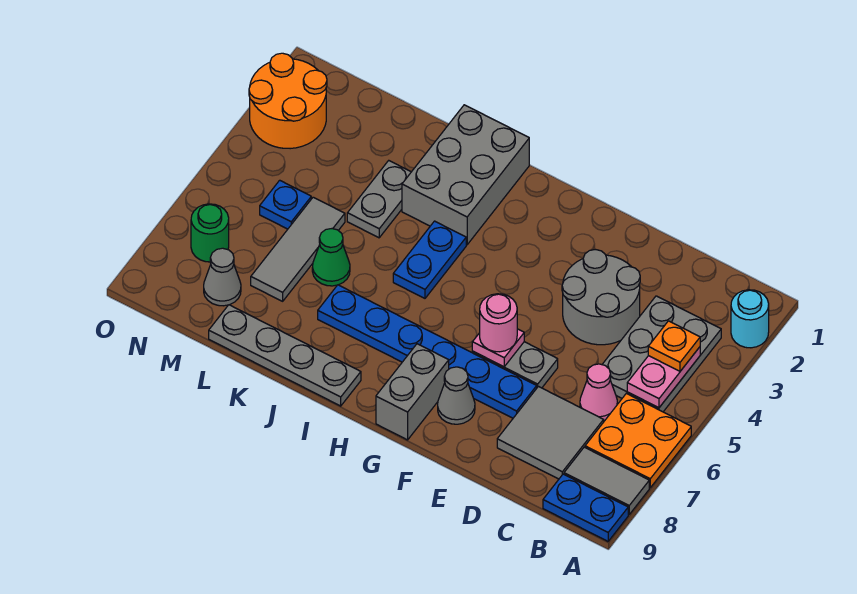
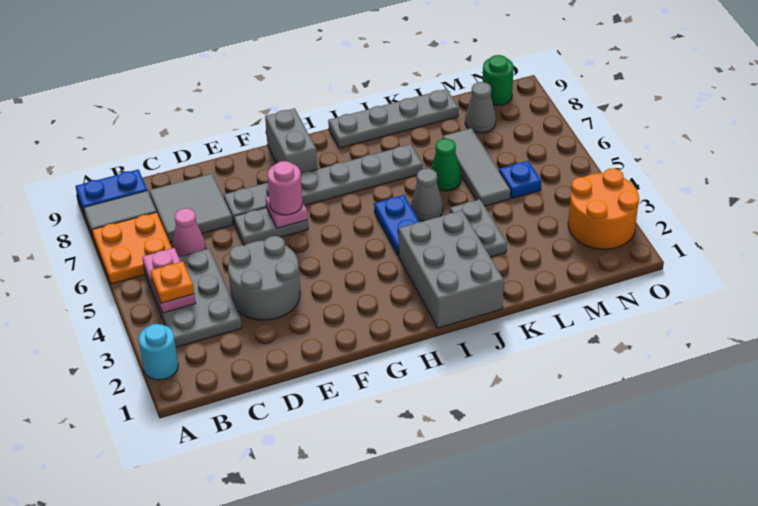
blue plate E7:J7 level 1 -> grey plate E7:J7 level 1
grey cone F8 level 1 -> grey cone J5 level 1
green round brick N7 level 1 -> green round brick N9 level 1

